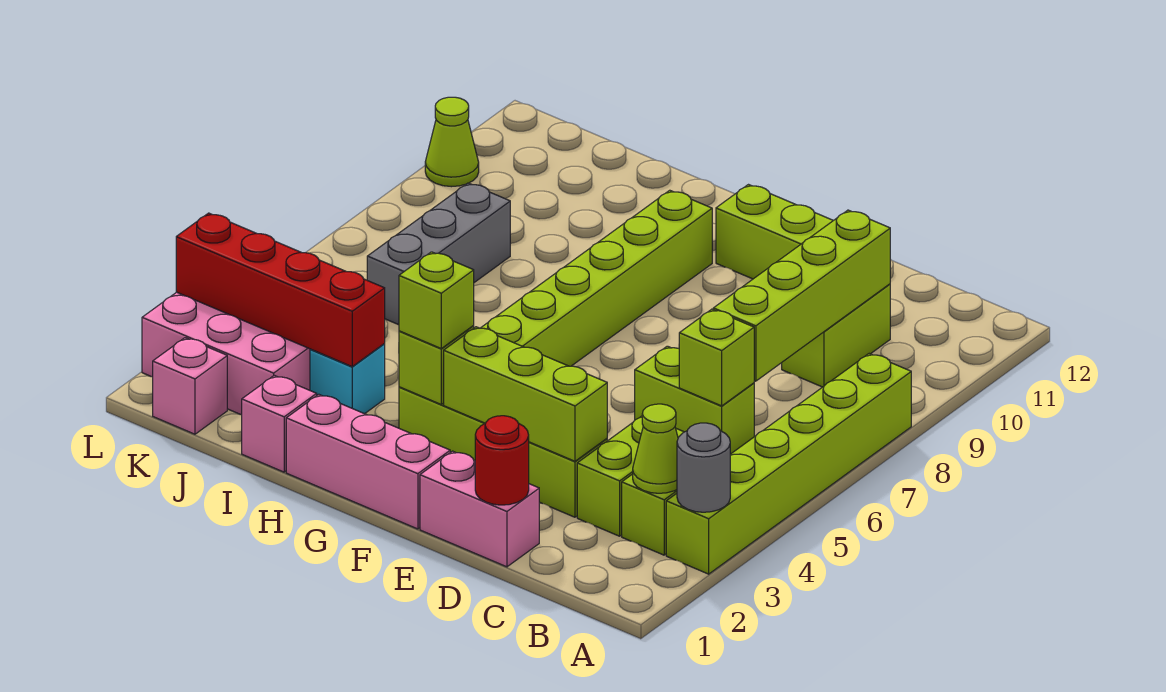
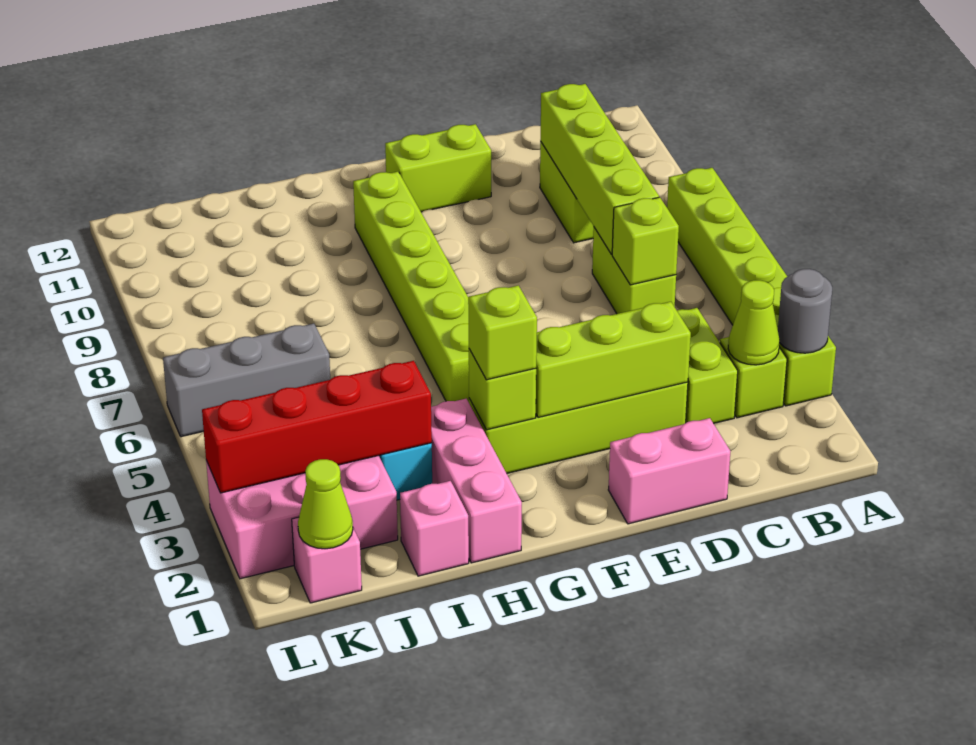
lime brick C6:D6 level 1 -> lime brick C6:C7 level 1
red round brick D1 level 2 -> none
pink brick F1:H1 level 1 -> pink brick H1:H3 level 1
grey brick J6:J8 level 1 -> grey brick J6:L6 level 1
lime cone L10 level 1 -> lime cone K1 level 2

